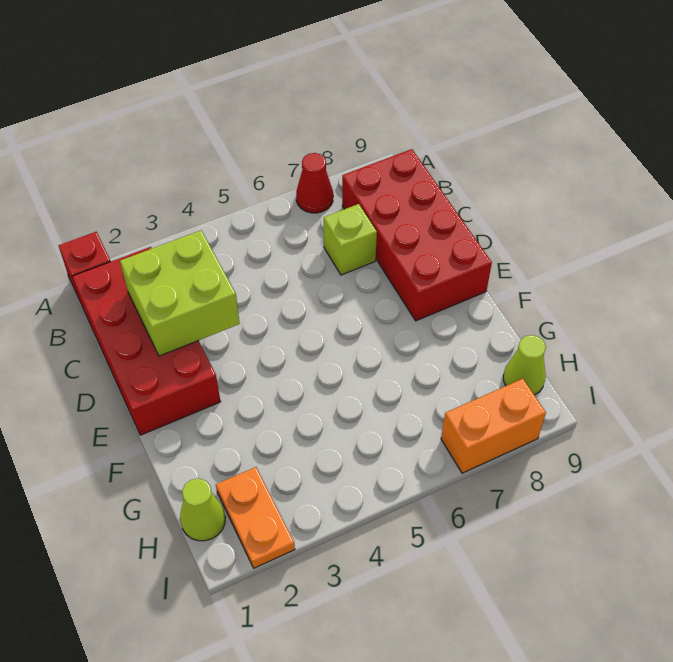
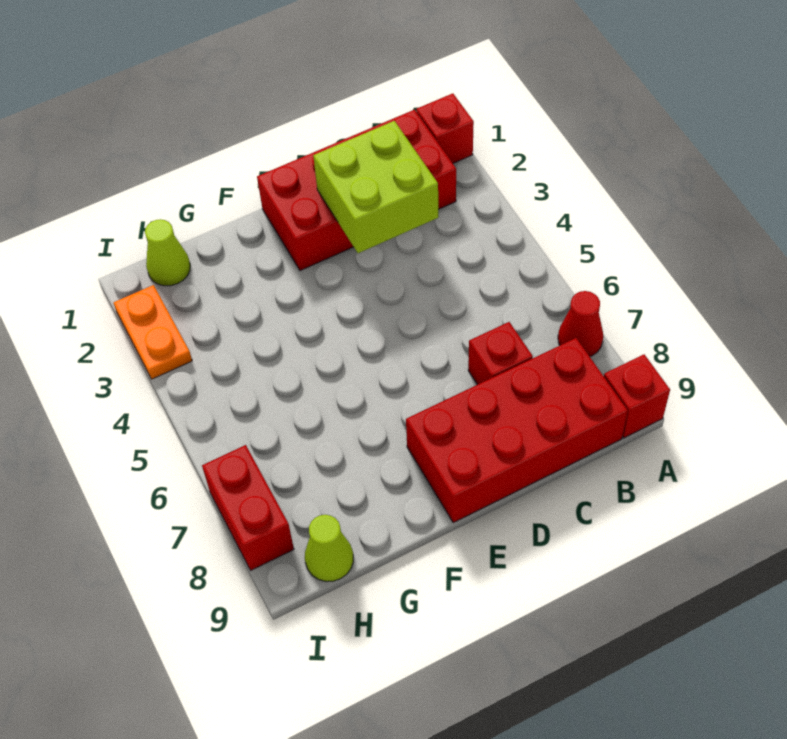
none -> red brick A9 level 1
lime brick C7 level 1 -> red brick C7 level 1
orange plate H2:I2 level 1 -> orange plate I2:I3 level 1
orange brick I7:I8 level 1 -> red brick I7:I8 level 1

